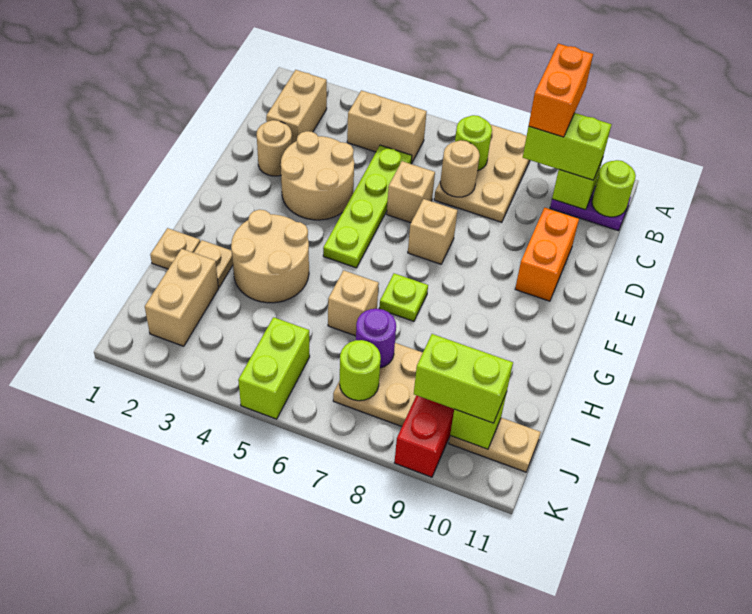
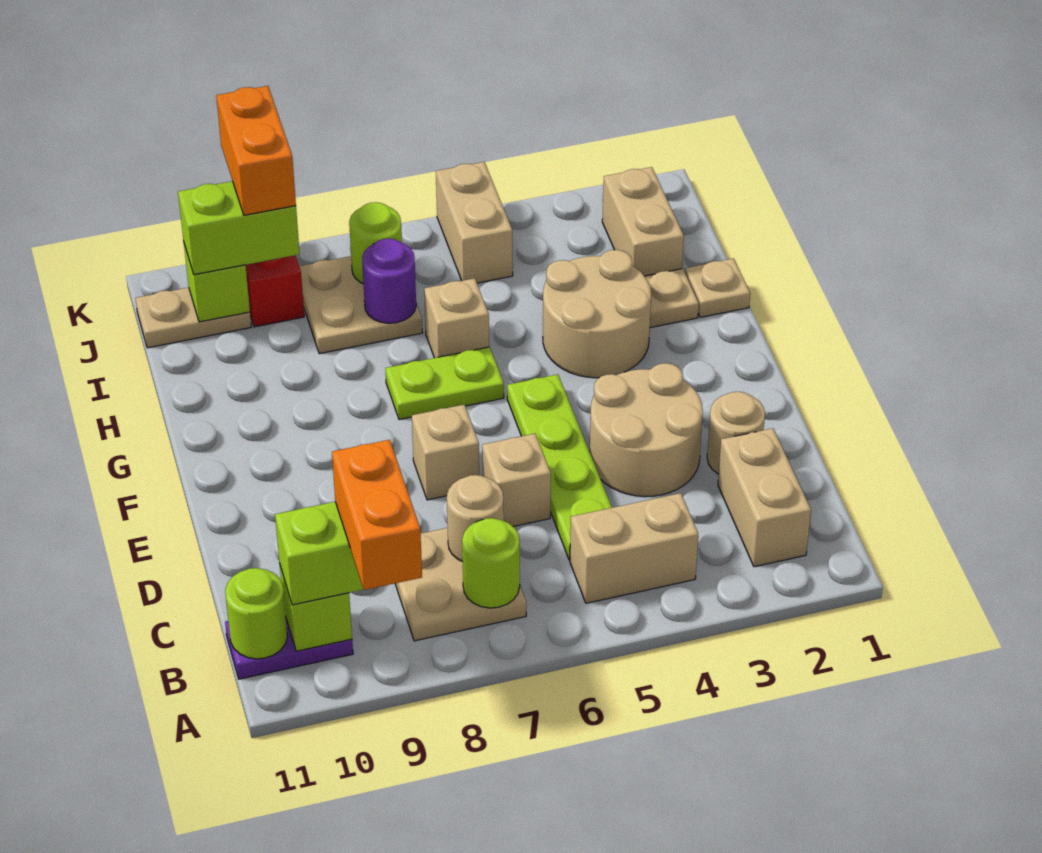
tan plate A7:C8 level 1 -> tan plate B7:C8 level 1
orange brick D10:E10 level 1 -> orange brick J9:K9 level 4
lime plate G7 level 1 -> lime plate G6:G7 level 1
lime brick J5:K5 level 1 -> tan brick J5:K5 level 1

